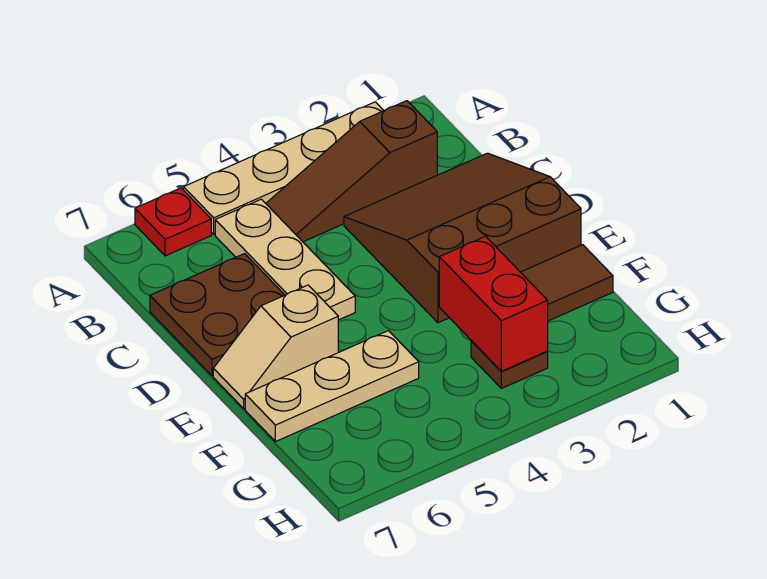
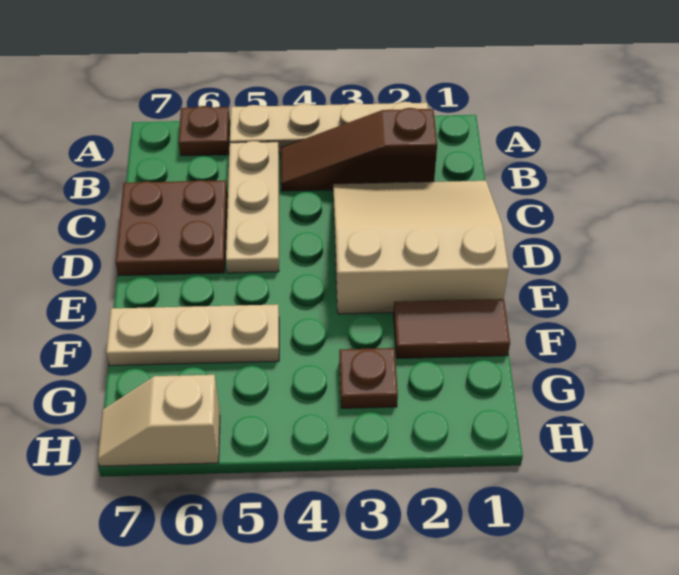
red plate A6 level 1 -> brown plate A6 level 1
brown slope C1:E3 level 1 top E -> tan slope C1:E3 level 1 top E
tan slope E6:E7 level 1 top 6 -> tan slope H6:H7 level 1 top 6
red brick F3:G3 level 2 -> none

